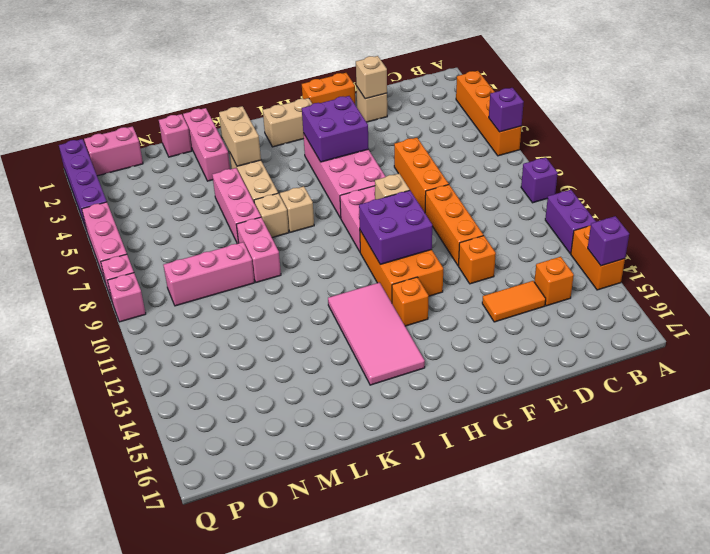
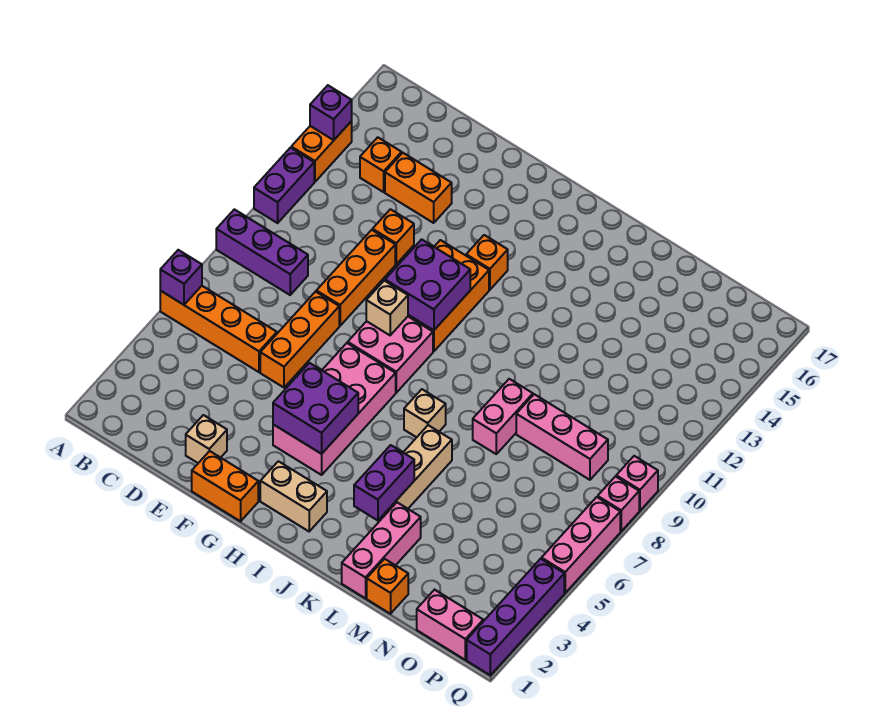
orange brick A3:A6 level 1 -> orange brick A6:D6 level 1
purple brick A9 level 1 -> purple brick A9:C9 level 1
orange tile D14:E14 level 1 -> orange brick D14:E14 level 1
tan brick E2 level 2 -> none
pink tile I12:J15 level 1 -> none
tan brick K3:K4 level 2 -> purple brick K3:K4 level 2
tan brick K7 level 1 -> none
pink brick L5:L7 level 1 -> none
pink brick M1 level 1 -> orange brick M1 level 1

